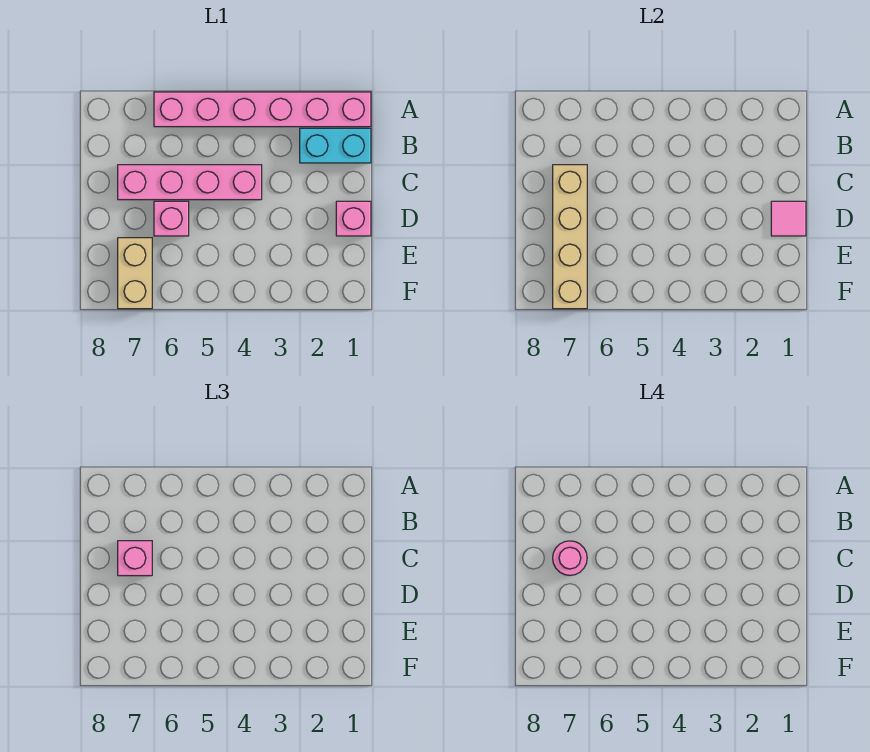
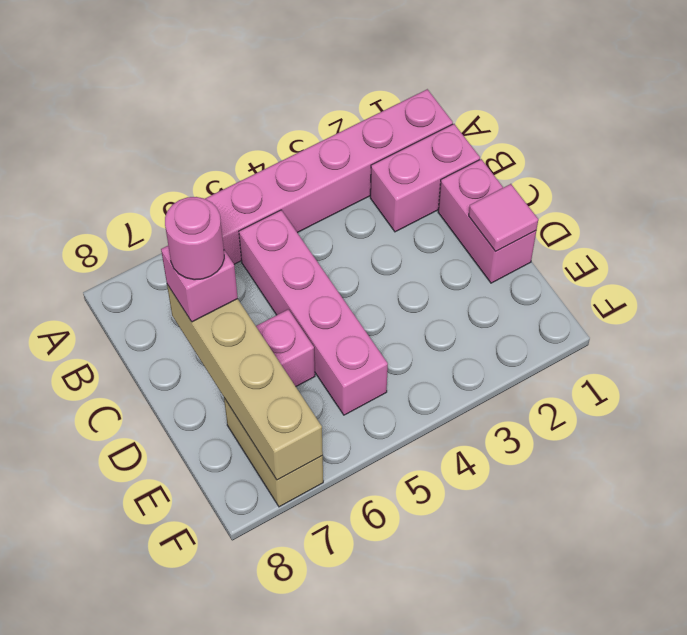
cyan brick B1:B2 level 1 -> pink brick B1:B2 level 1
pink brick C4:C7 level 1 -> pink brick B5:E5 level 1
pink brick D1 level 1 -> pink brick C1:D1 level 1

